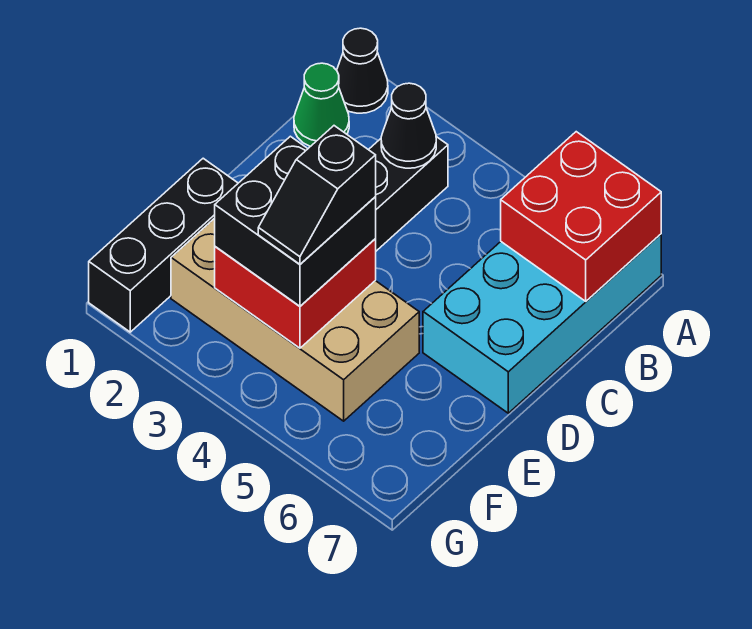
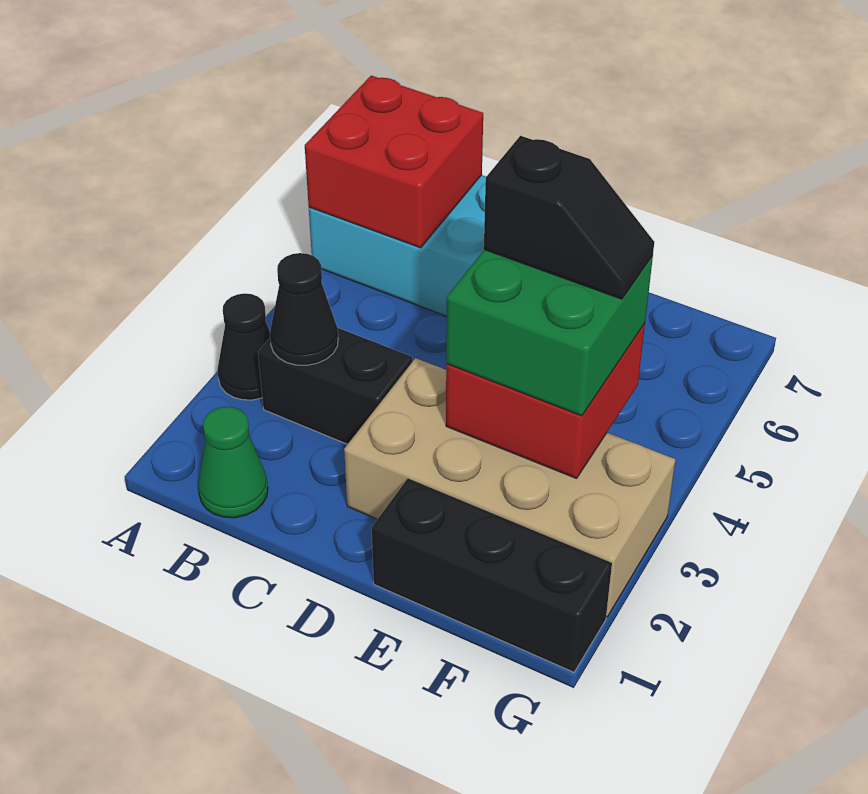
black cone A1 level 1 -> black cone A3 level 1
tan brick E2:F5 level 1 -> tan brick D2:G3 level 1
black brick E3:F4 level 3 -> green brick E3:F4 level 3

